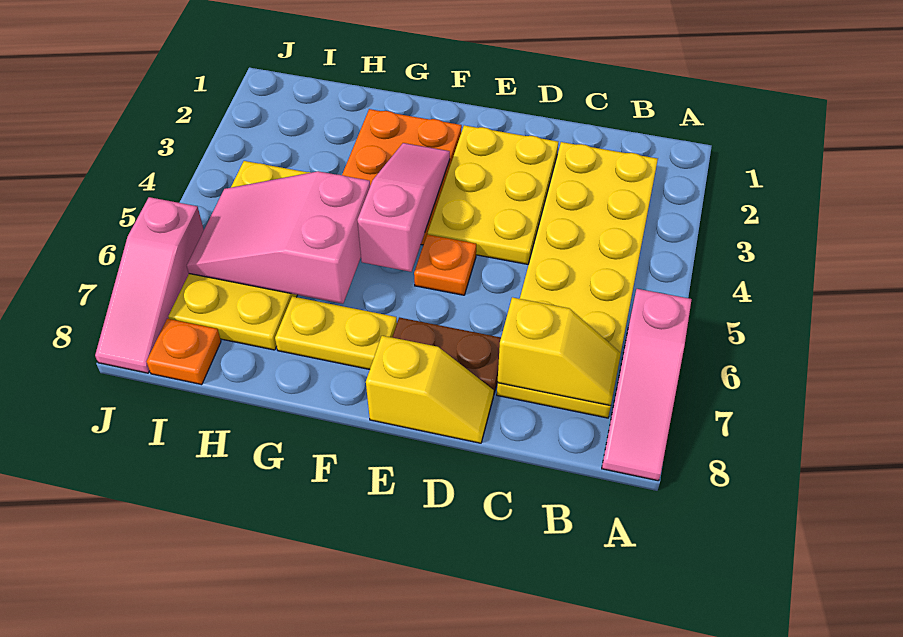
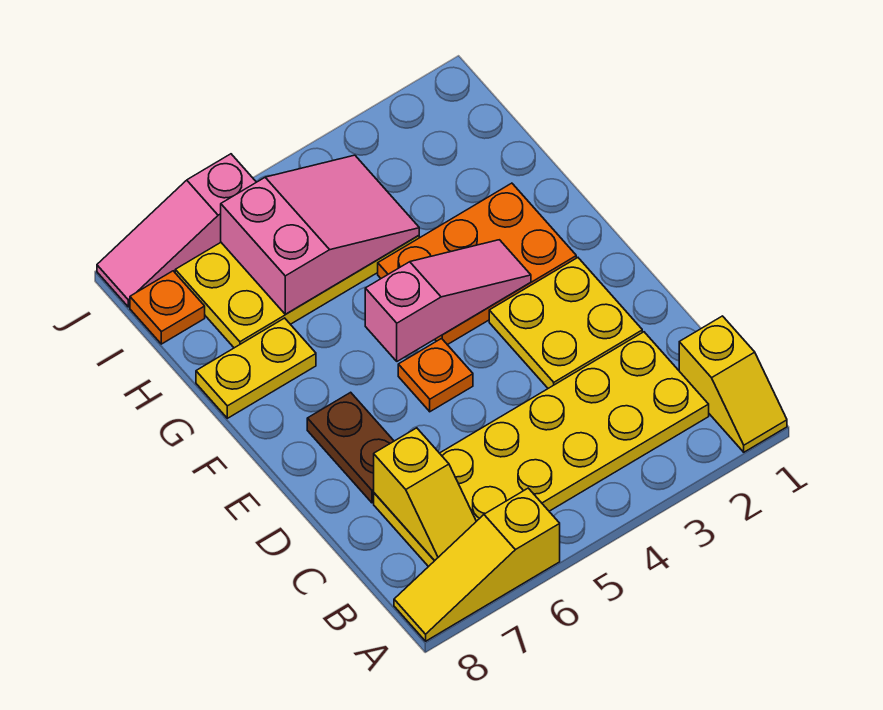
pink slope A6:A8 level 1 top 6 -> yellow slope A6:A8 level 1 top 6
yellow plate D2:E4 level 1 -> yellow plate D2:E3 level 1
yellow slope D8:E8 level 1 top E -> yellow slope A1:B1 level 1 top B
yellow plate F7:G7 level 1 -> yellow plate G7:G8 level 1
pink slope G5:I6 level 2 top G -> pink slope H4:I6 level 2 top 6

